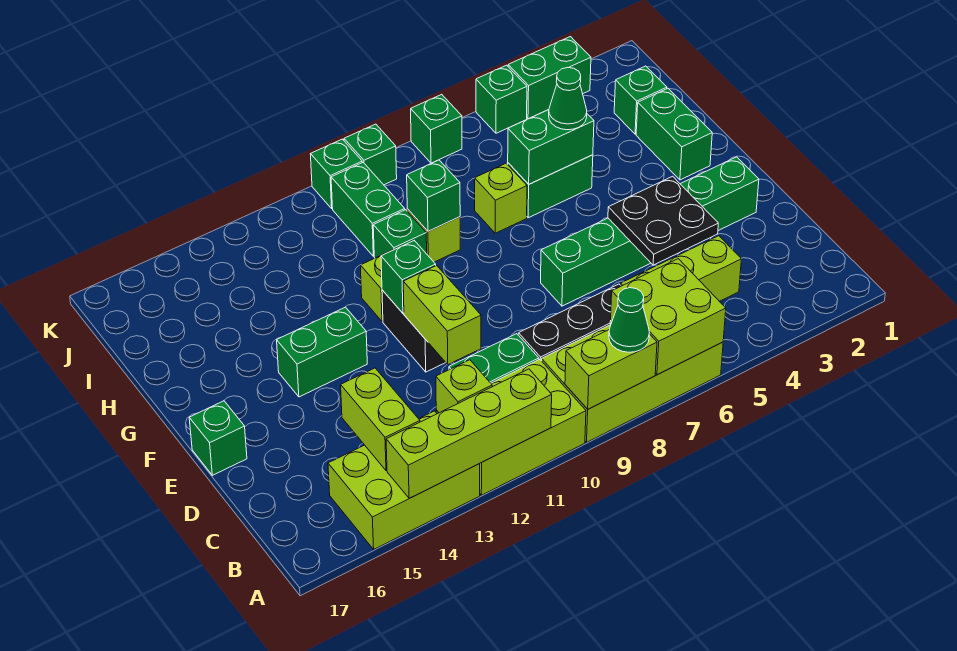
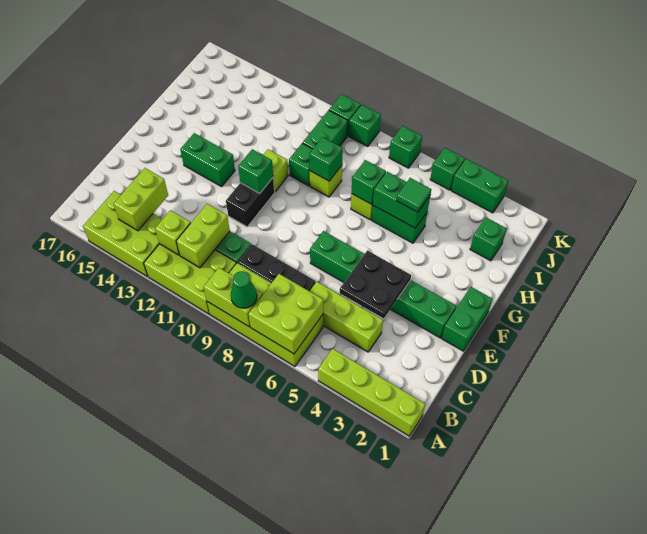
lime brick A11:A14 level 2 -> lime brick A1:A4 level 1
lime brick D11:E11 level 2 -> lime brick B11:C11 level 2
green brick E17 level 1 -> green brick H7 level 2
green brick G2:H2 level 1 -> green brick E1:F1 level 1
green cone H5 level 3 -> green tile H5 level 3

